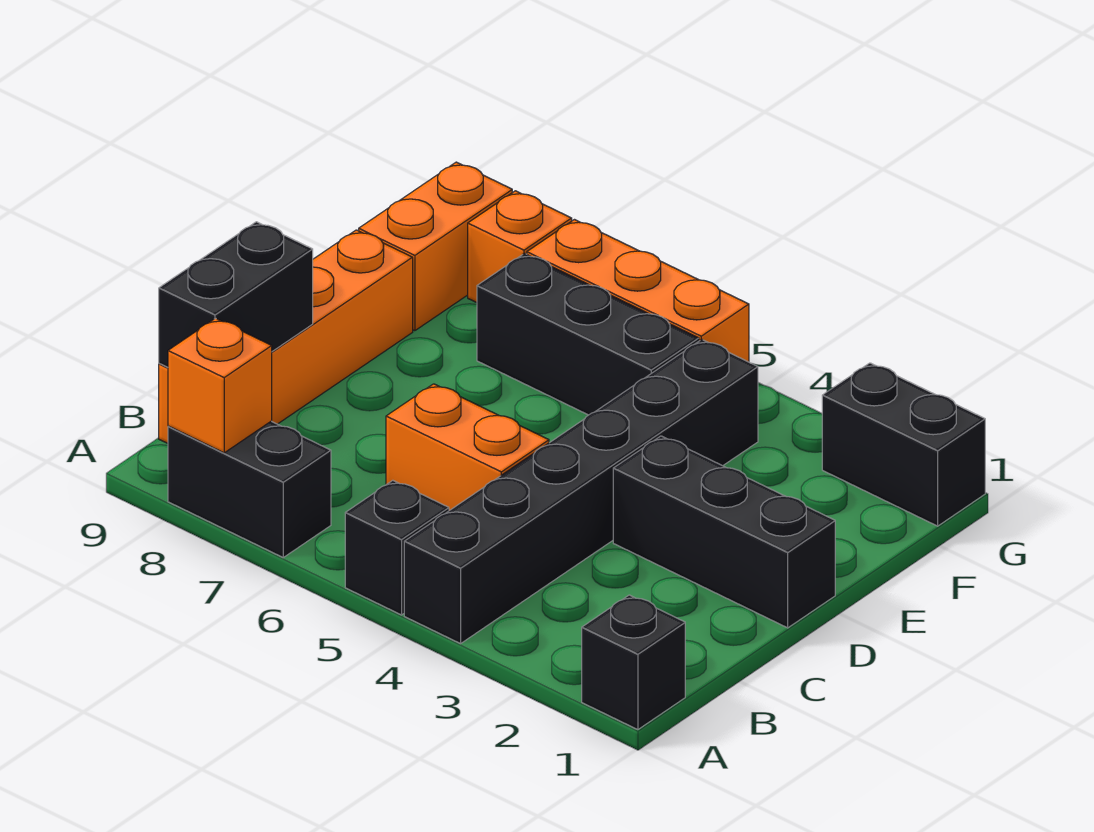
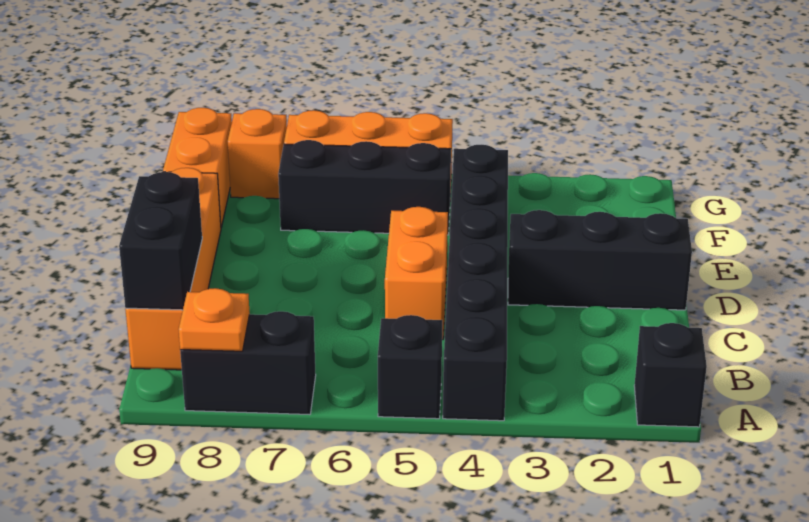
orange brick A8 level 2 -> orange plate A8 level 2
orange brick C5:C6 level 1 -> orange brick C5:D5 level 1
black brick G1:G2 level 1 -> none

